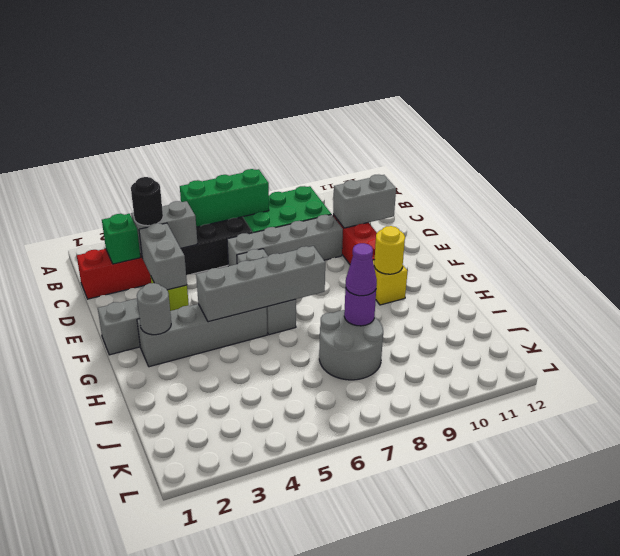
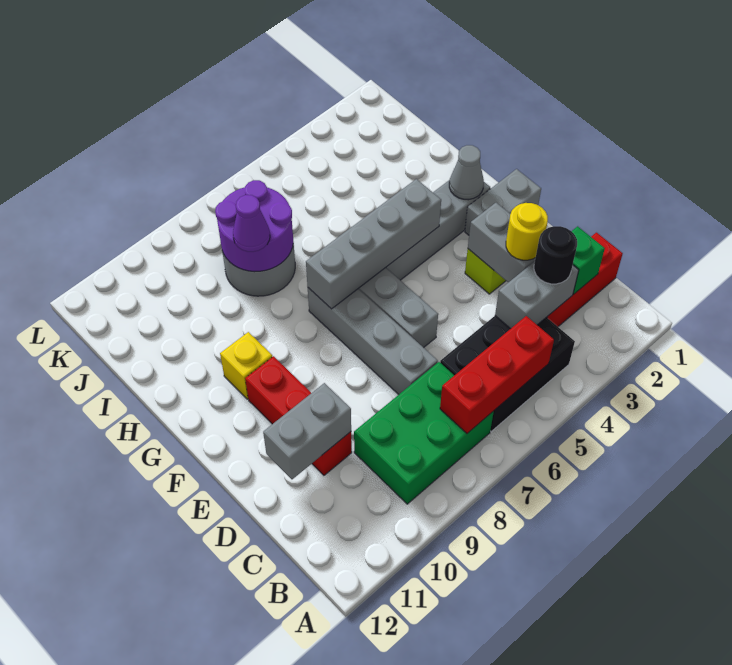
green brick B5:B7 level 2 -> red brick B5:B7 level 2
grey brick D6:D9 level 1 -> grey brick D7:G7 level 1
grey round brick G2 level 2 -> grey cone G2 level 2
yellow round brick G10 level 2 -> yellow round brick D3 level 3
purple round brick I8 level 2 -> purple round brick I7:J8 level 2

